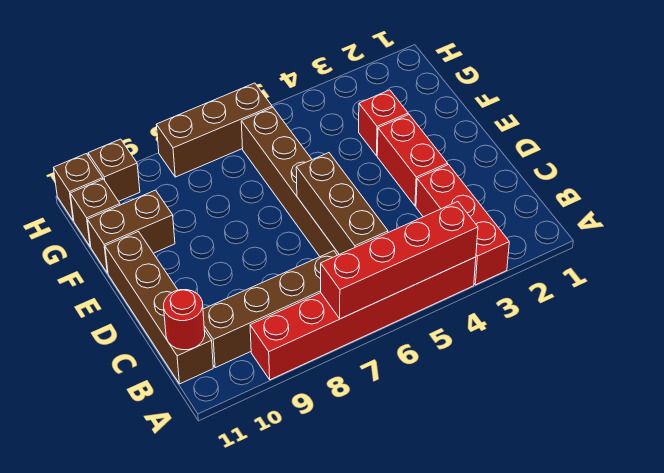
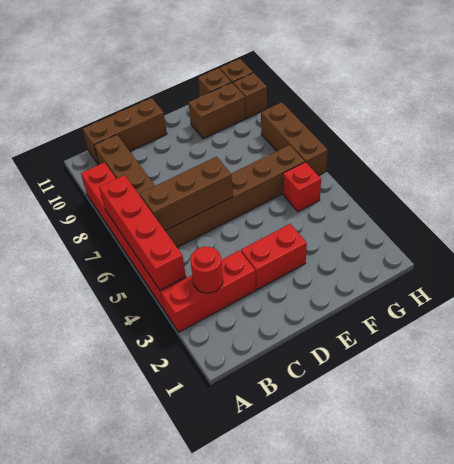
brown brick B11:E11 level 1 -> brown brick B11:D11 level 1
red round brick B11 level 2 -> red round brick B3 level 2
red brick F3 level 1 -> red brick G5 level 1
brown brick F10:F11 level 1 -> brown brick F10:G10 level 1

